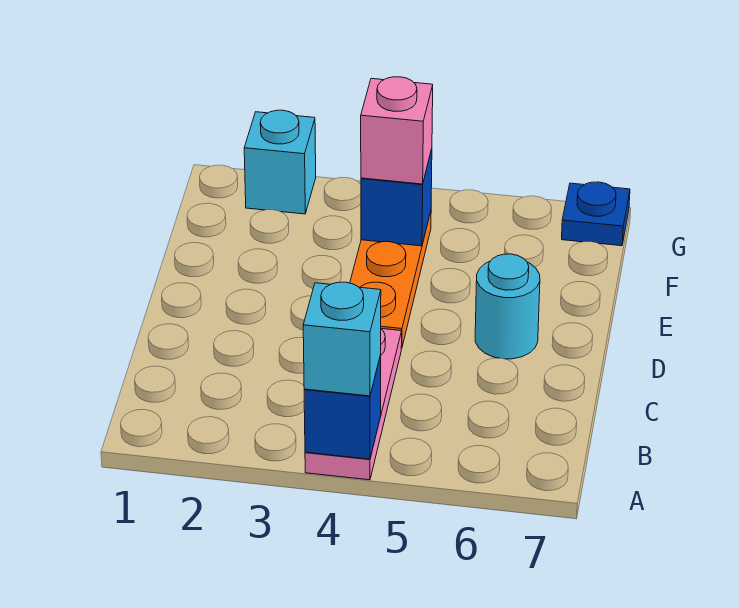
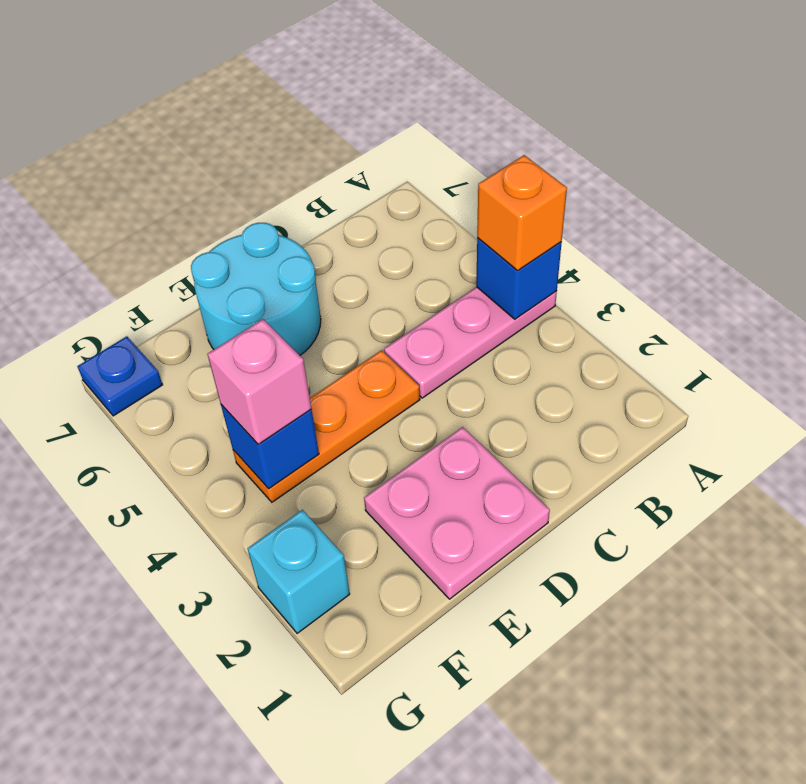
cyan brick A4 level 3 -> orange brick A4 level 3
none -> pink plate D1:E2 level 1
cyan round brick D6 level 1 -> cyan round brick D6:E7 level 1

